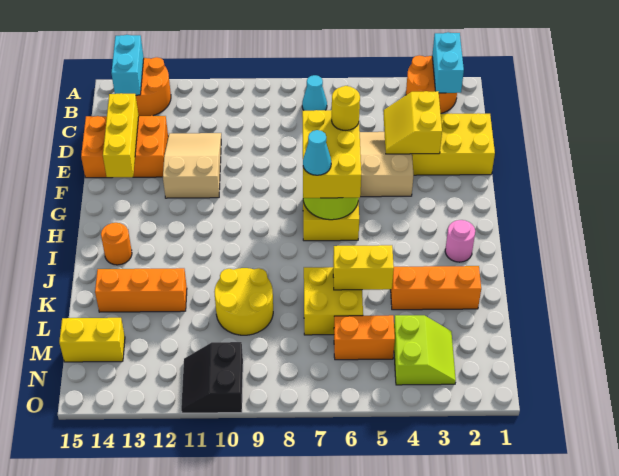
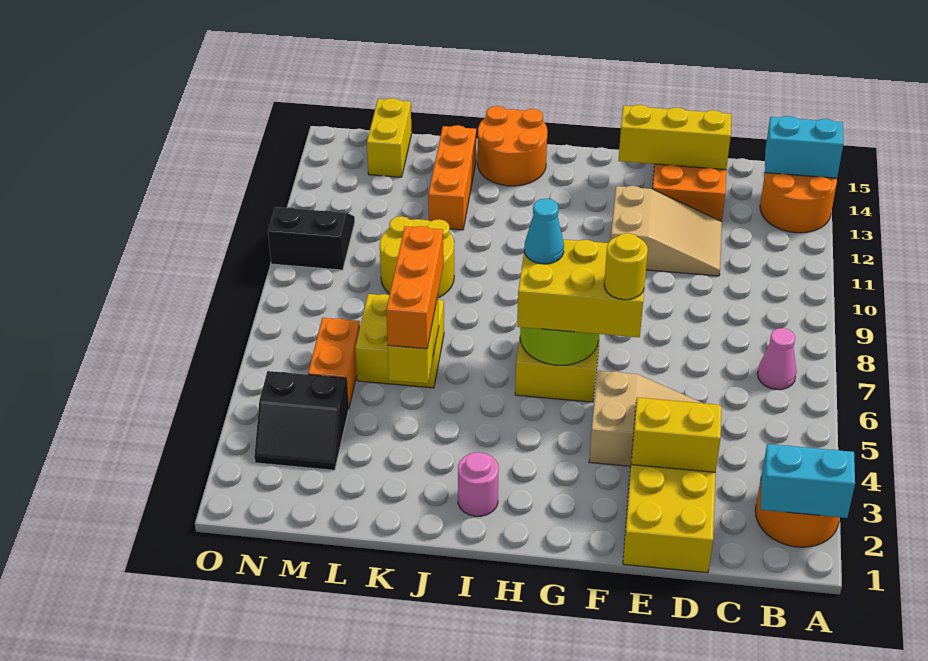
cyan cone B7 level 1 -> pink cone B7 level 1
orange round brick I14 level 1 -> orange round brick I14:J15 level 1
orange brick K2:K4 level 1 -> orange brick K5:K7 level 3
lime slope M3:N4 level 1 top 4 -> black slope M3:N4 level 1 top 4

